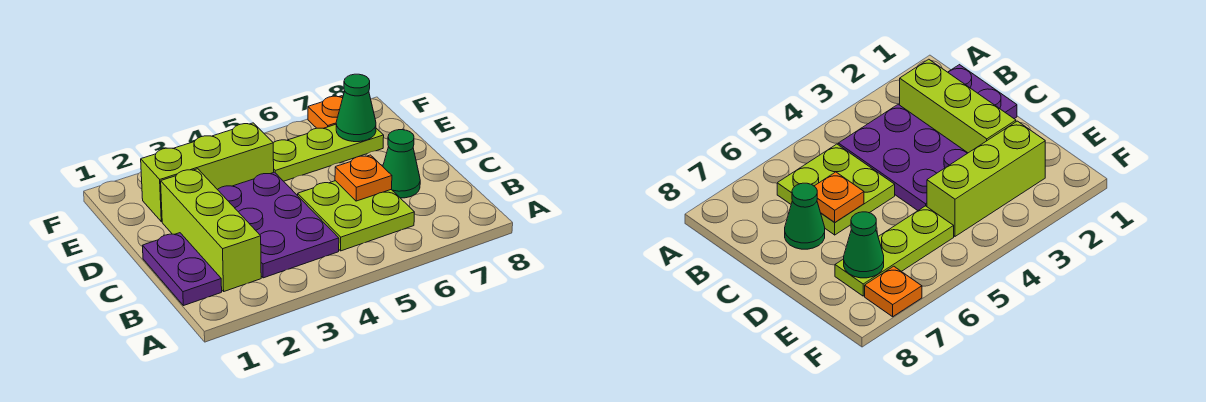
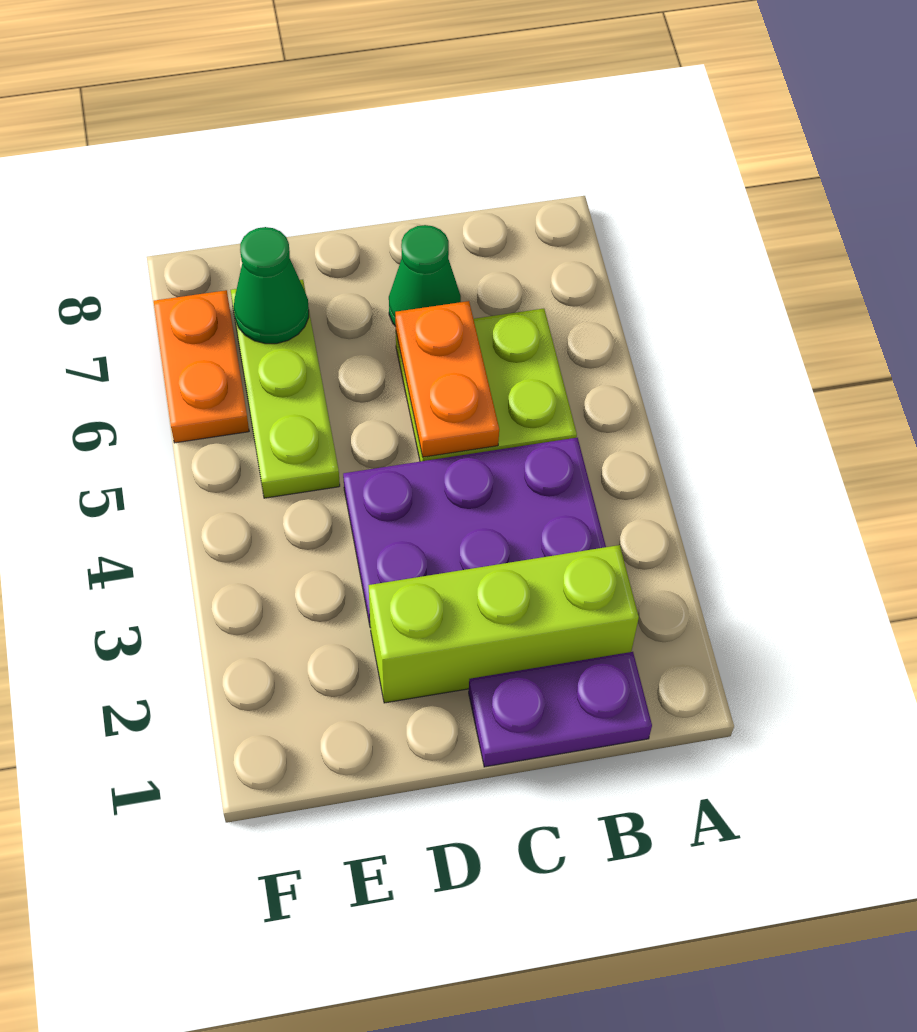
orange plate C6 level 2 -> orange plate C5:C6 level 2
lime brick E2:E4 level 1 -> none
orange plate F7 level 1 -> orange plate F6:F7 level 1

